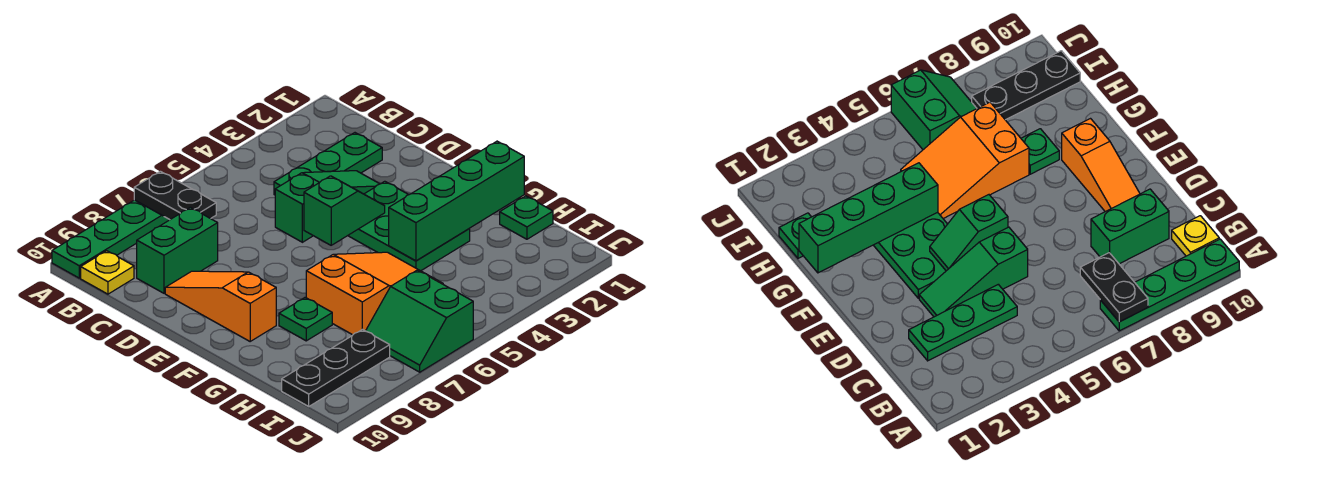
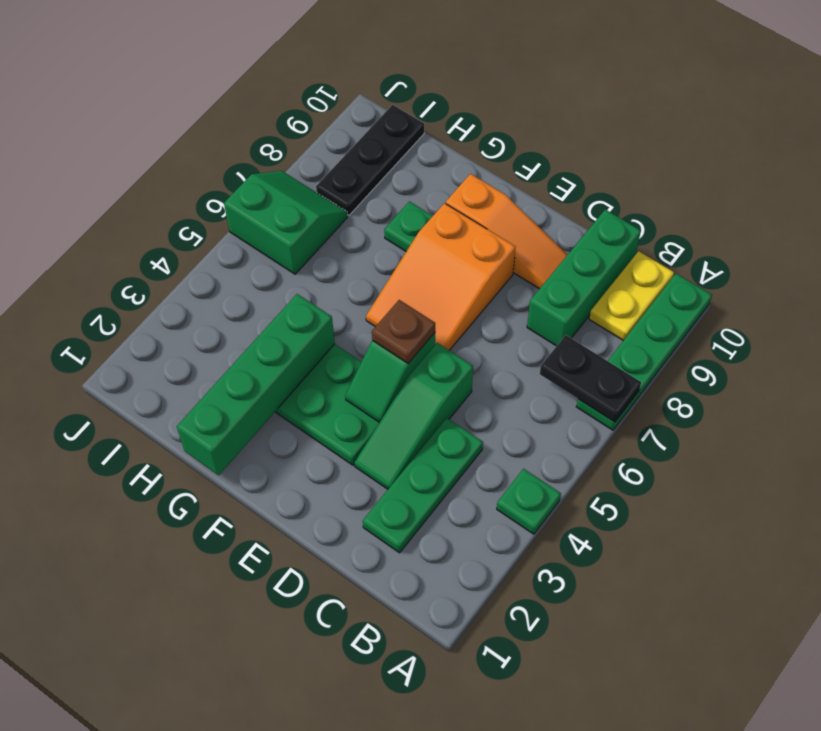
yellow plate B10 level 1 -> yellow plate B9:B10 level 1
green brick C8:C9 level 1 -> green brick C8:C10 level 1
none -> brown plate E5 level 3
orange slope G5:H7 level 1 top 7 -> orange slope E6:F8 level 1 top 8
green plate H1 level 1 -> green plate A4 level 1

